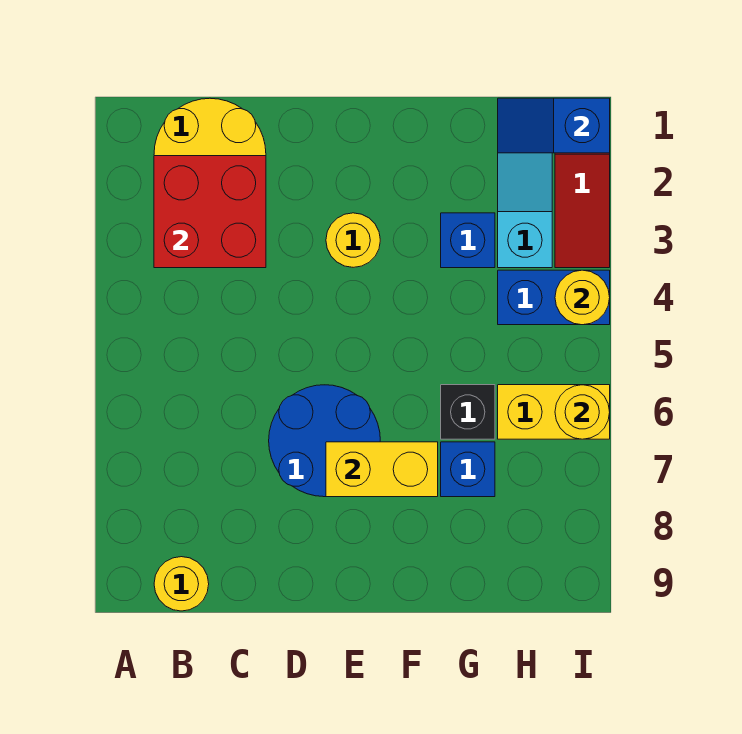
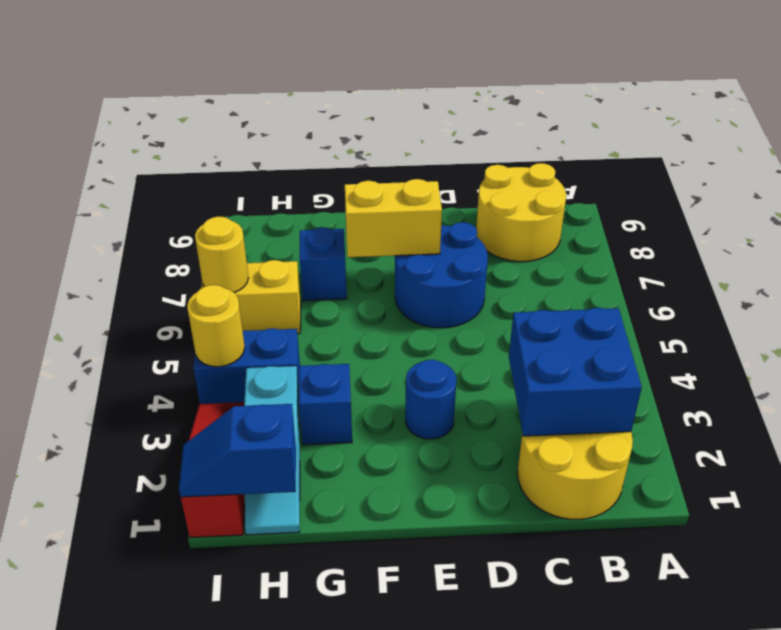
red brick B2:C3 level 2 -> blue brick B2:C3 level 2
yellow round brick B9 level 1 -> yellow round brick B8:C9 level 1
yellow round brick E3 level 1 -> blue round brick E3 level 1
black brick G6 level 1 -> none
blue slope H1:I1 level 2 top I -> blue slope H1:I1 level 2 top H

